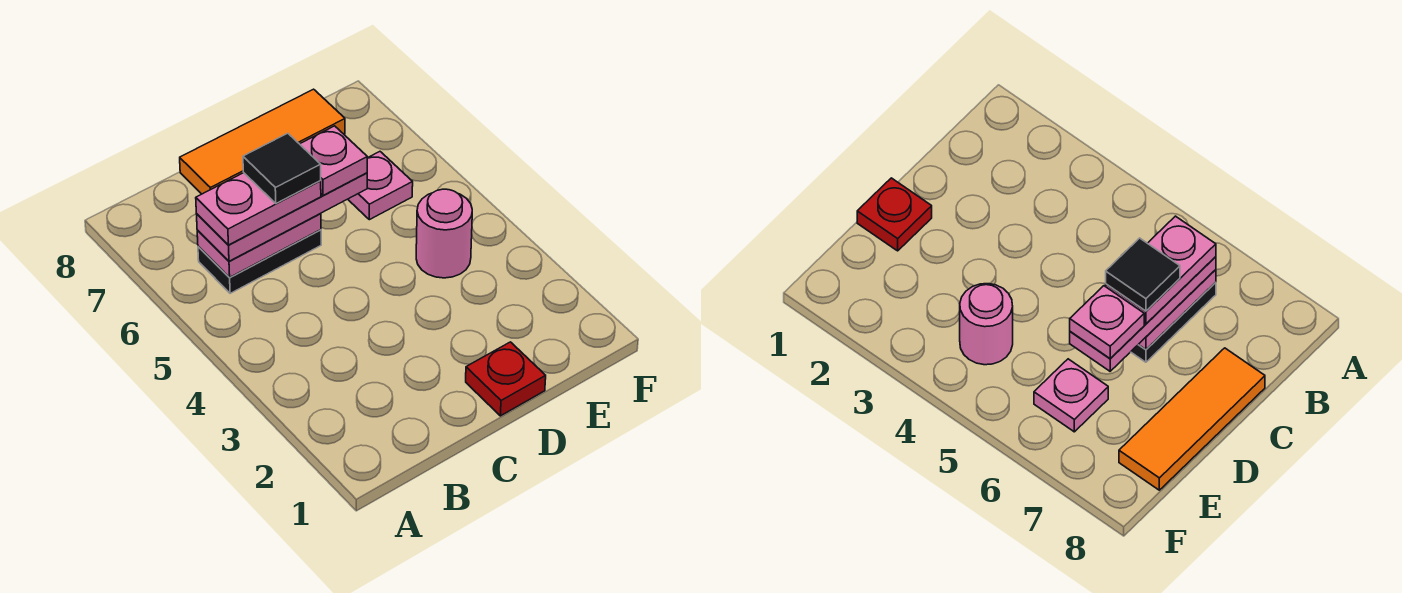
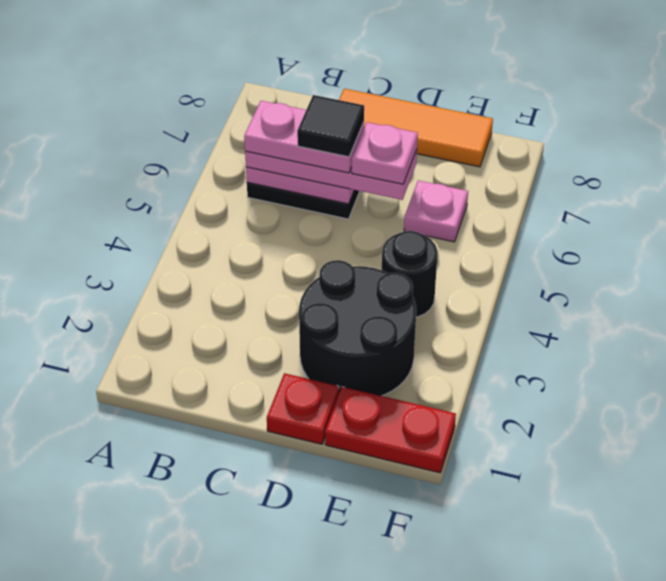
none -> black round brick D2:E3 level 1
none -> red plate E1:F1 level 1
pink round brick E4 level 1 -> black round brick E4 level 1

